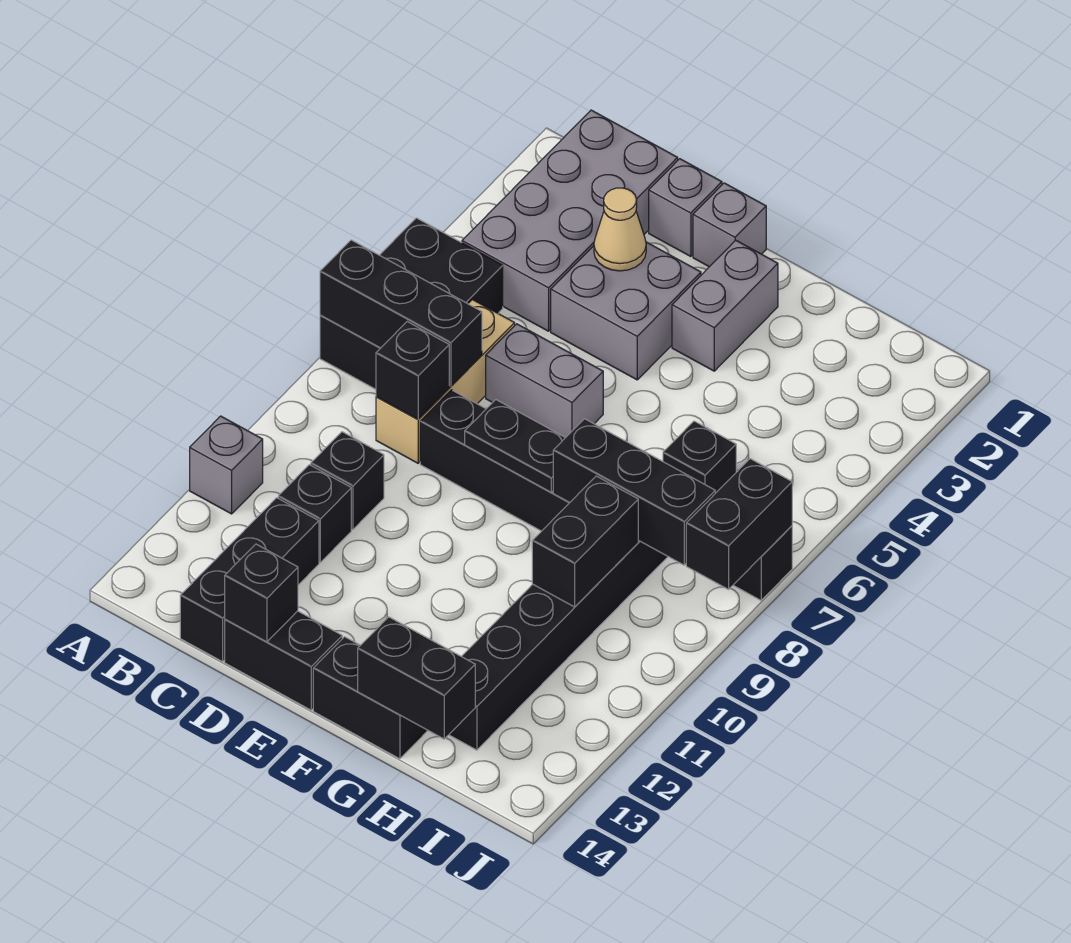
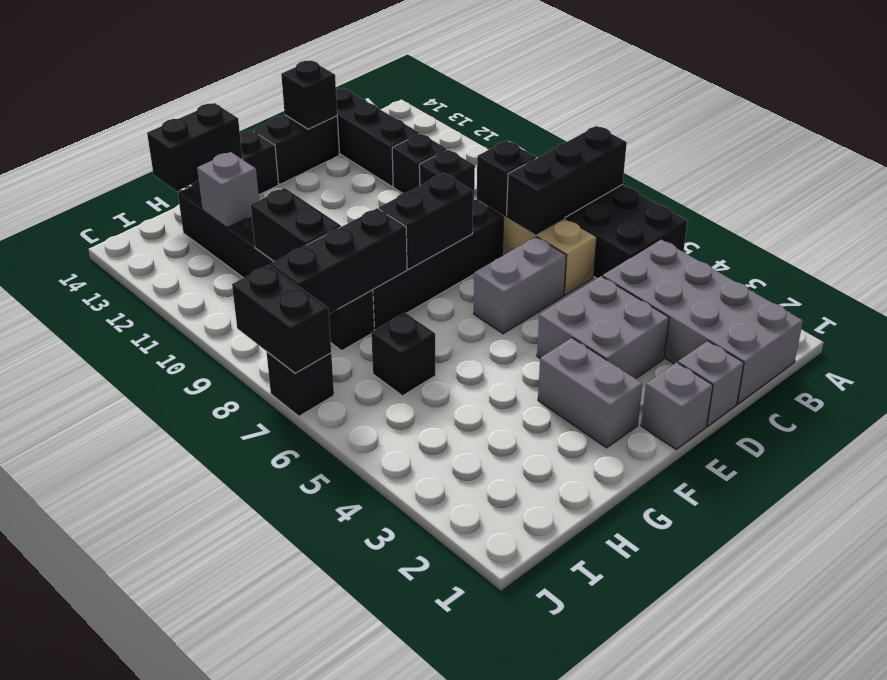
grey brick A11 level 1 -> grey brick H12 level 2
tan cone D3 level 2 -> none
black plate E8:F8 level 2 -> black brick E8:F8 level 2

